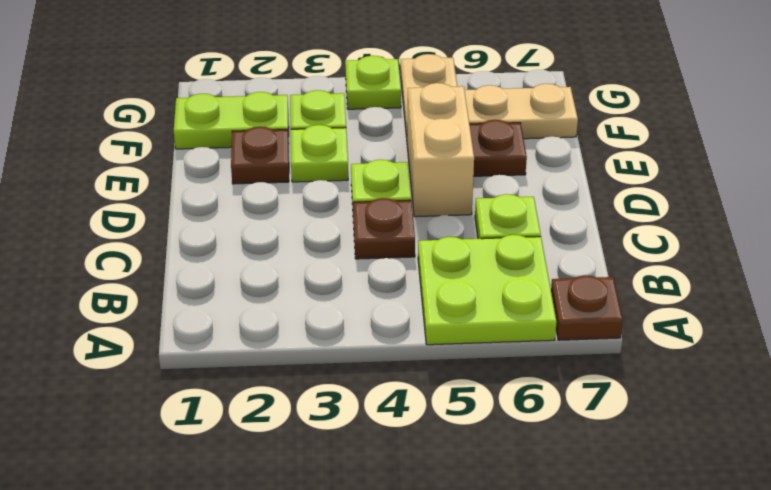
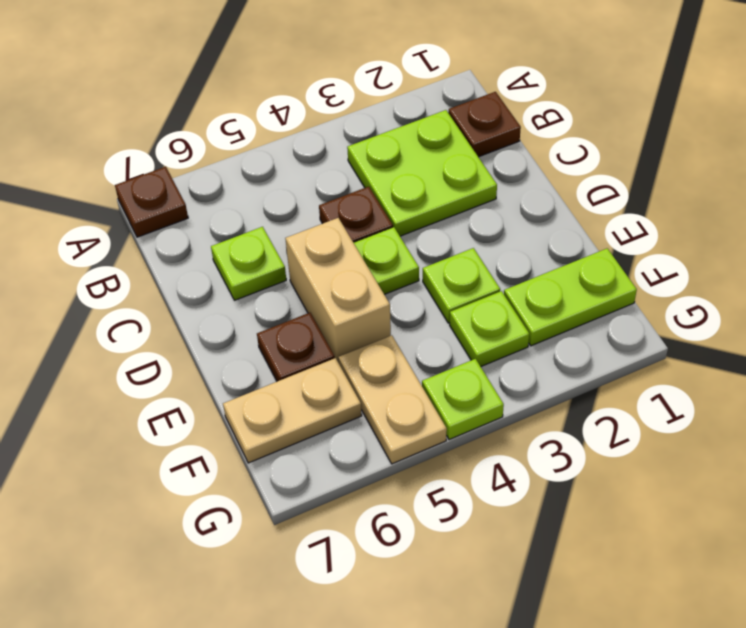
lime plate A5:B6 level 1 -> lime plate B2:C3 level 1
brown plate E2 level 1 -> brown plate B1 level 1

